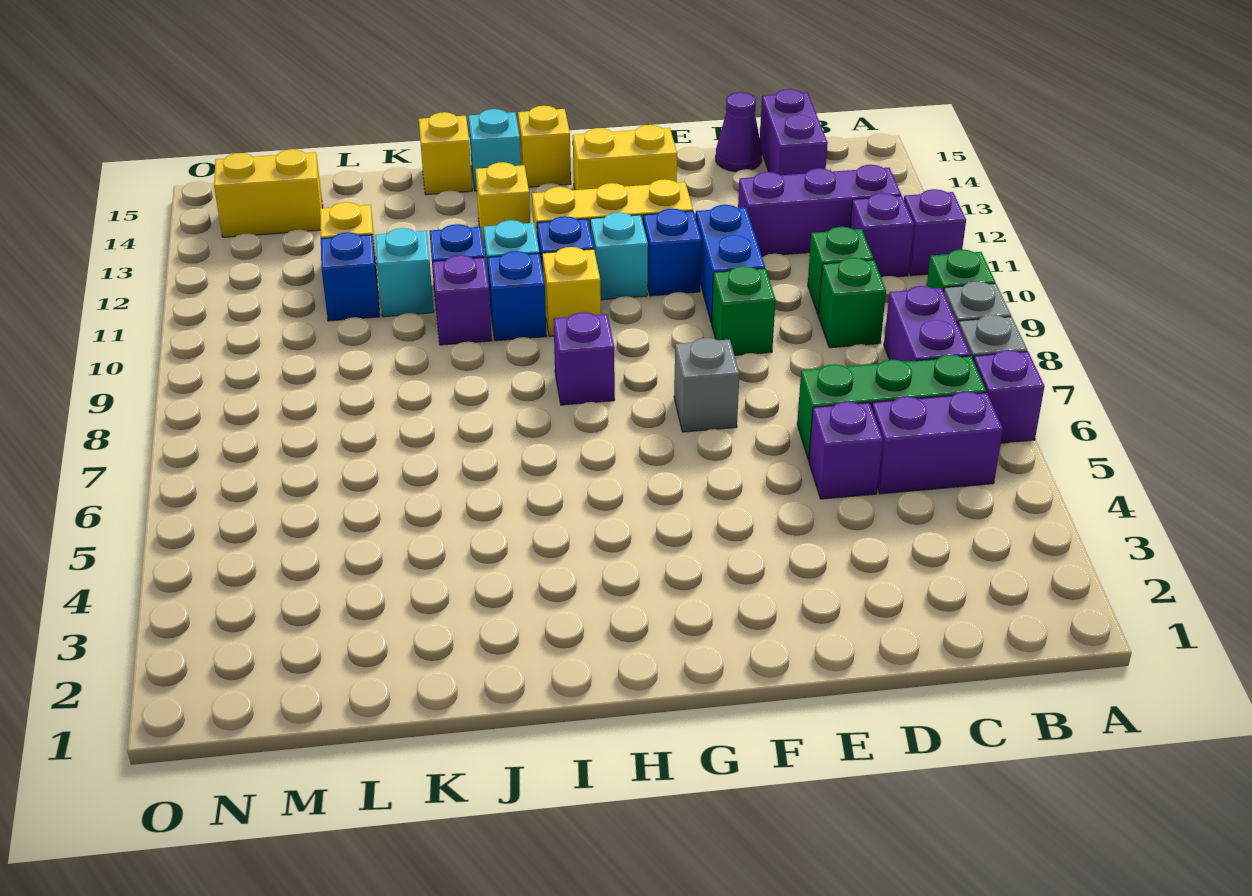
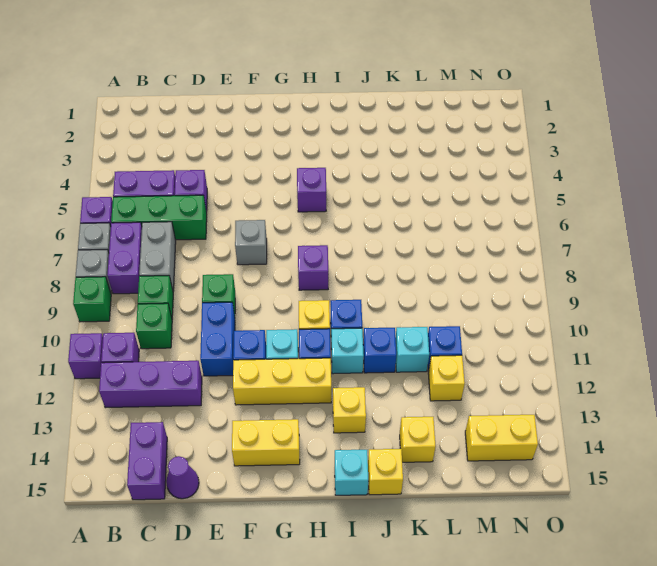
none -> grey brick C7:C8 level 1
yellow brick H15 level 1 -> yellow brick K14 level 1
purple brick J10 level 1 -> purple brick H5 level 1

